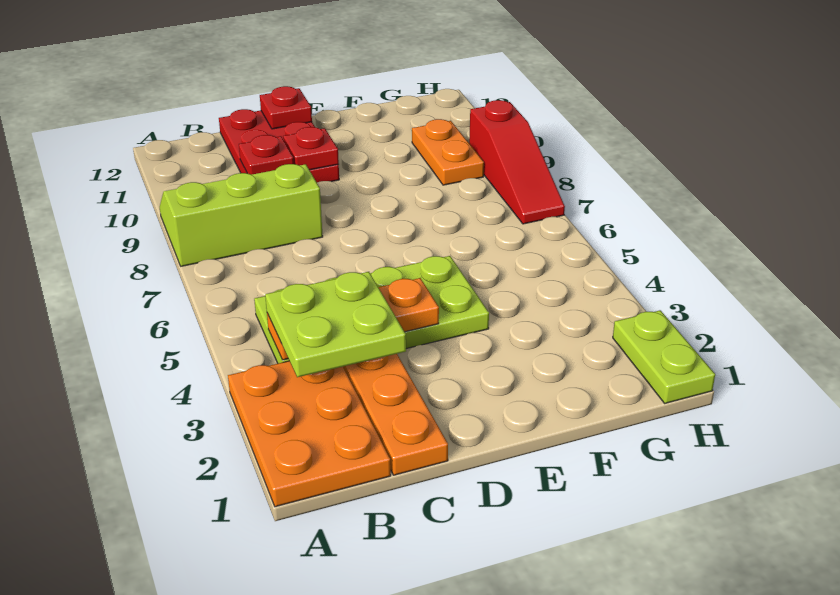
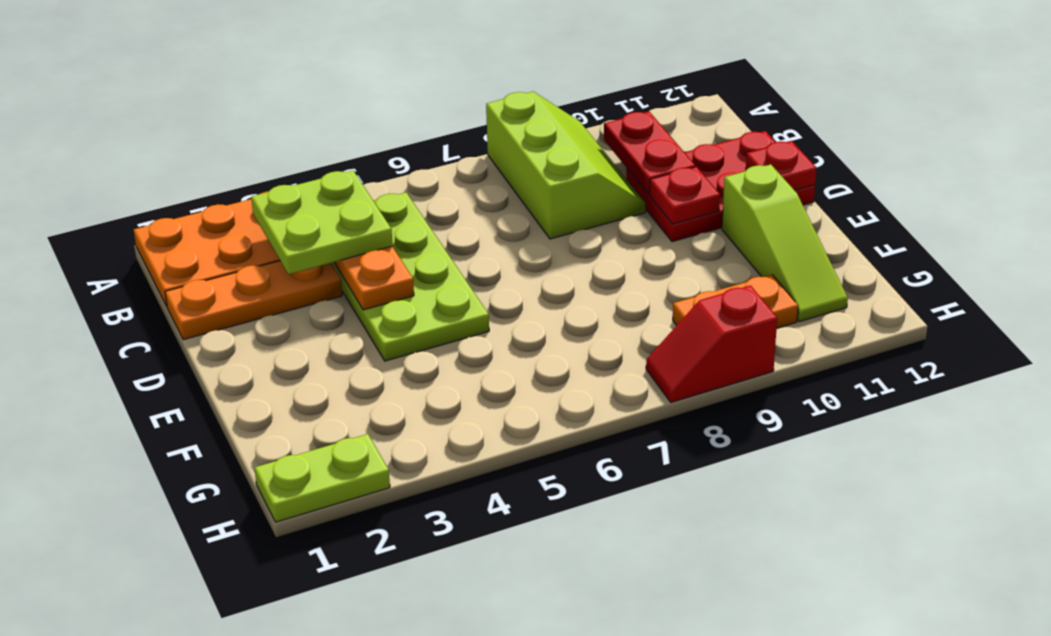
red plate C10 level 2 -> red plate B10:C10 level 2
none -> lime slope E11:G11 level 1 top E
red slope H7:H9 level 1 top 9 -> red slope H8:H9 level 1 top 9

